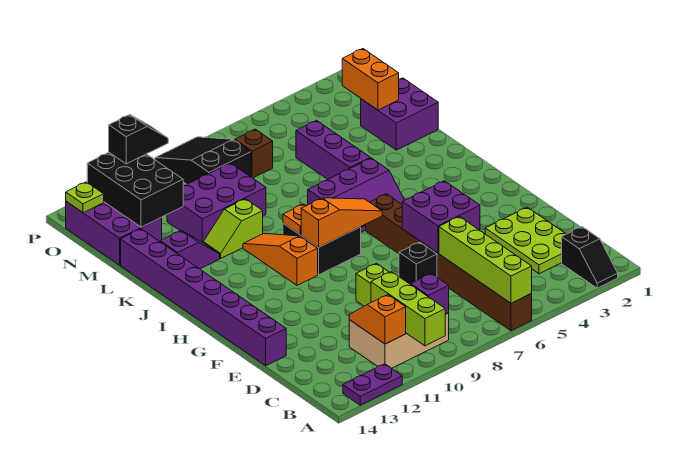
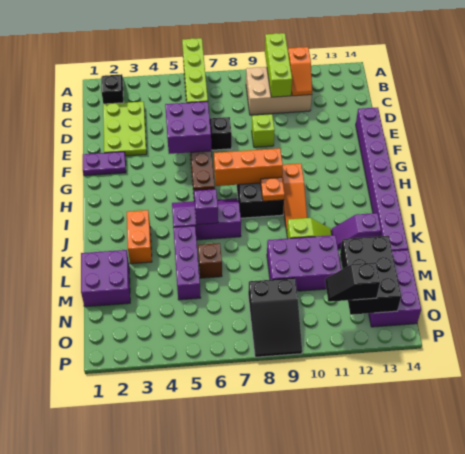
purple plate A12:A13 level 1 -> purple plate F1:F2 level 1
purple brick B9 level 2 -> purple brick J6 level 2
orange slope H7:H9 level 2 top 9 -> orange brick H7:H9 level 2
orange brick M2:N2 level 2 -> orange brick J3:K3 level 1
brown brick N7 level 1 -> brown brick L6 level 1
lime plate O14 level 2 -> none

